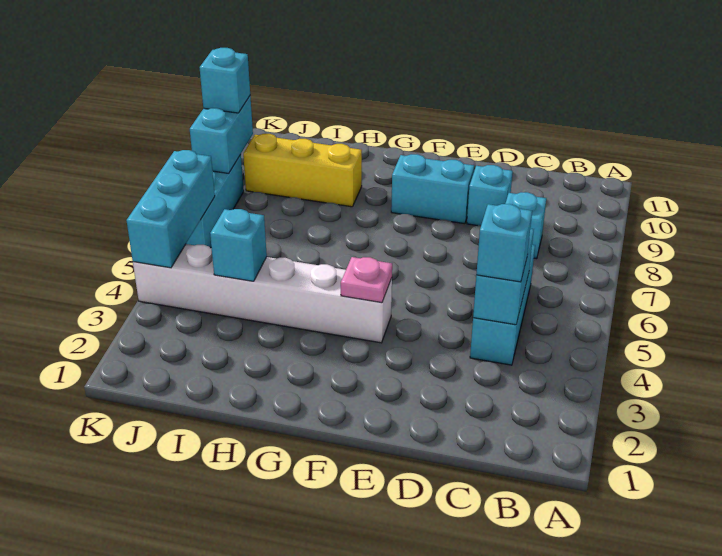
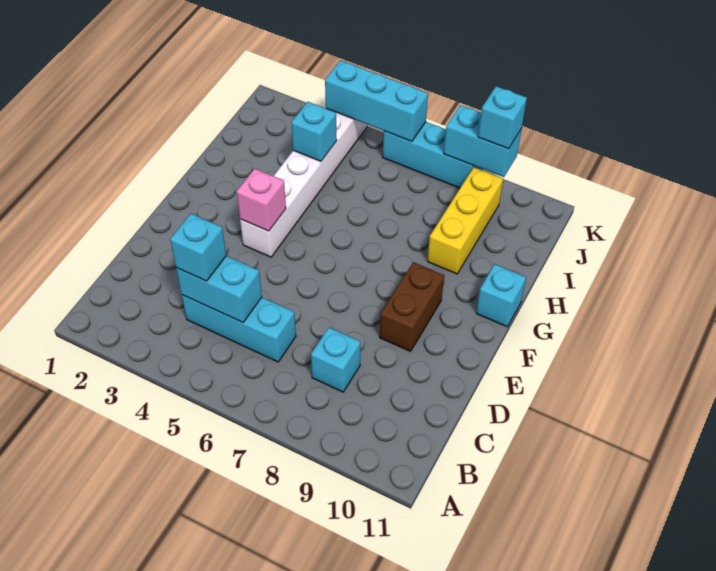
cyan brick D9 level 1 -> cyan brick G11 level 1
cyan brick E9:F9 level 1 -> brown brick E9:F9 level 1
pink plate F4 level 2 -> pink brick F4 level 2

